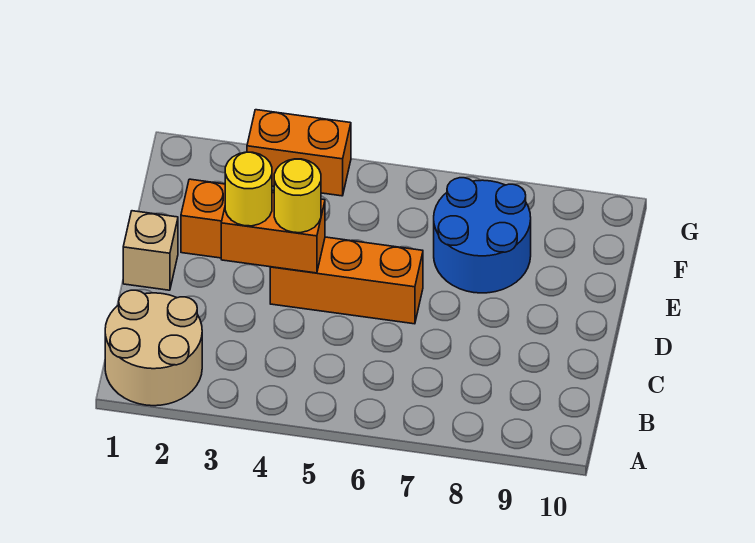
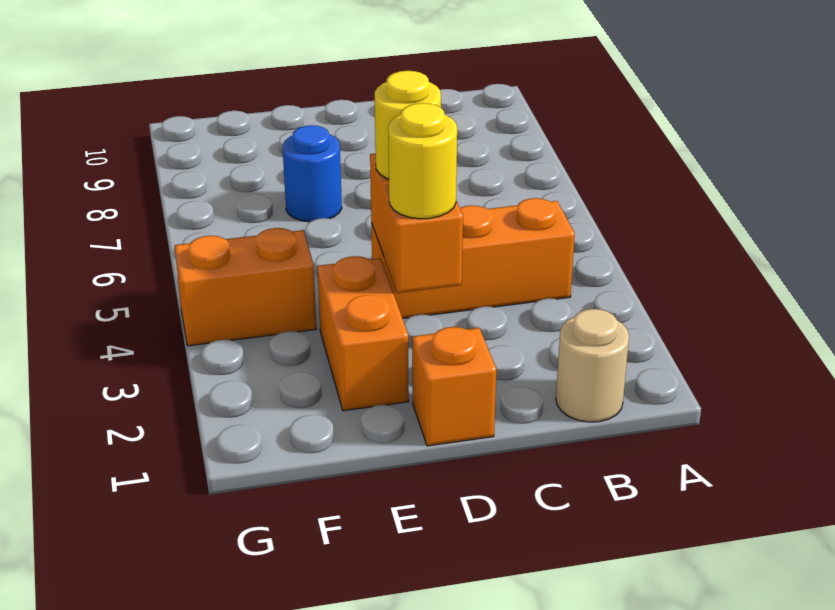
tan round brick A1:B2 level 1 -> tan round brick B1 level 1
tan brick D1 level 1 -> orange brick D1 level 1
orange brick D4:D6 level 1 -> orange brick B4:D4 level 1
blue round brick E7:F8 level 1 -> blue round brick E7 level 1
orange brick G3:G4 level 1 -> orange brick F4:G4 level 1

